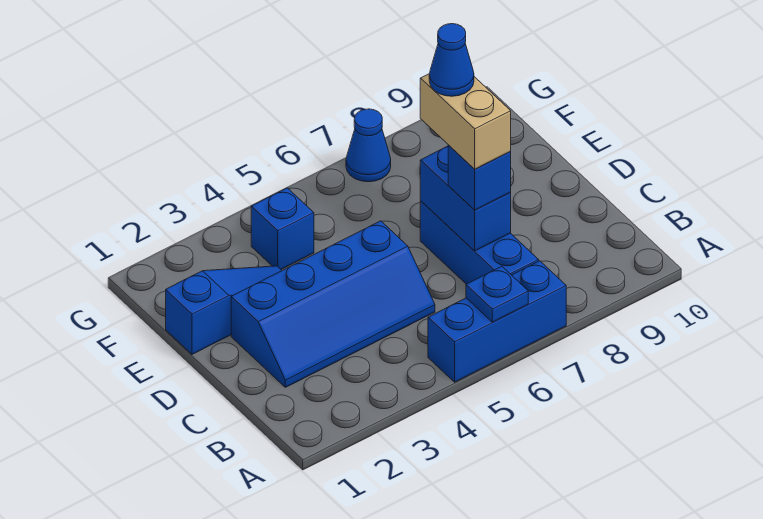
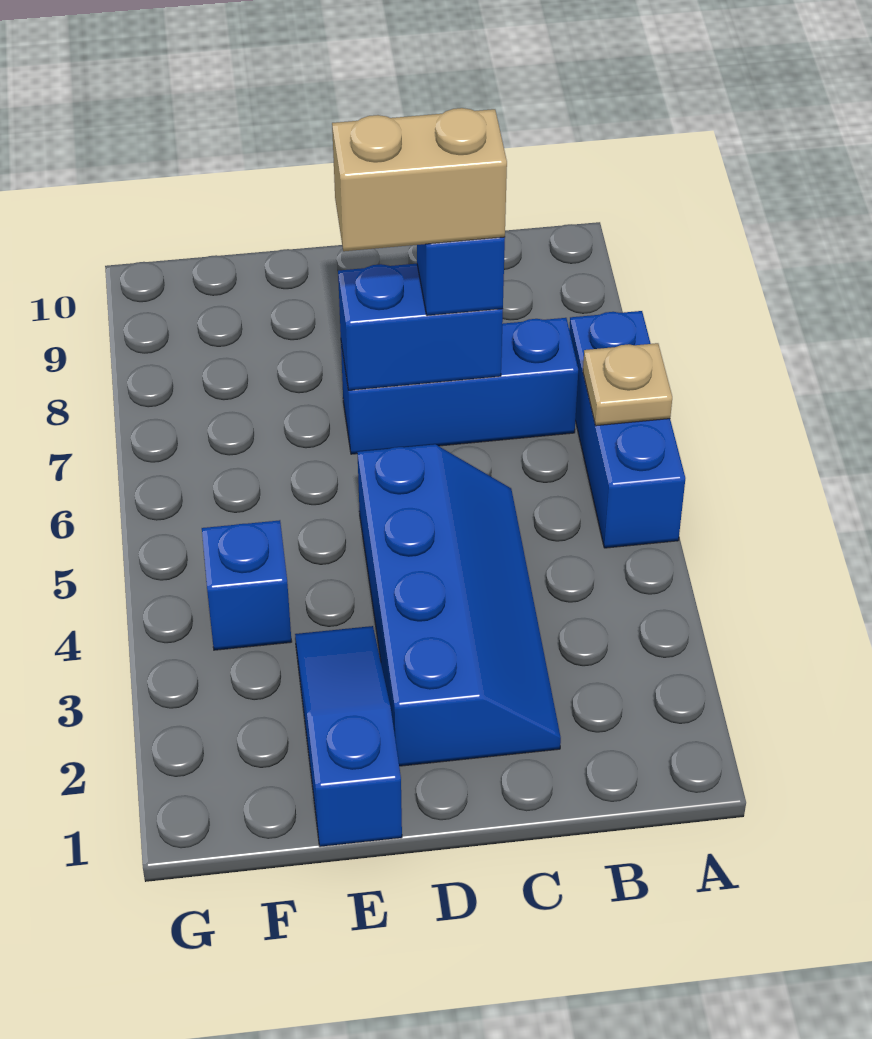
blue plate A6 level 2 -> tan plate A6 level 2
blue cone D7 level 5 -> none
blue cone G7 level 1 -> none

